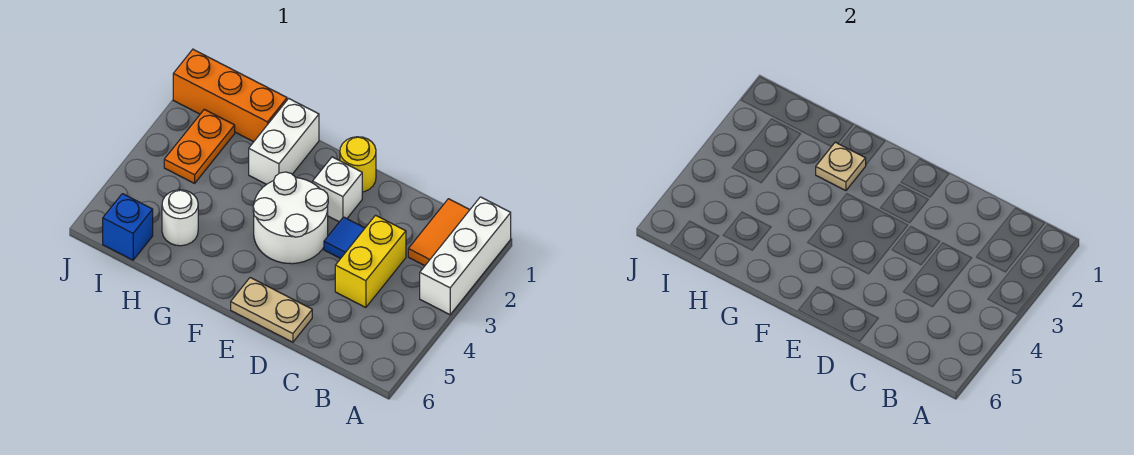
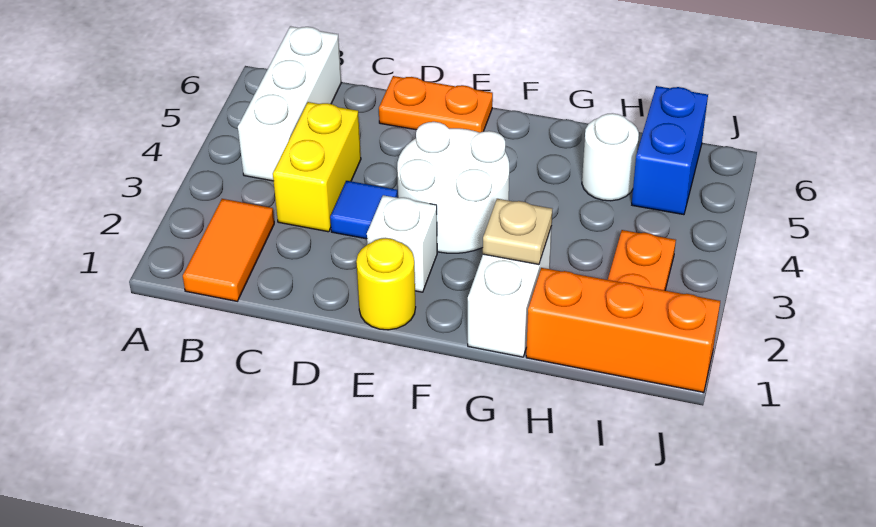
white brick A1:A3 level 1 -> white brick B4:B6 level 1
tan plate D6:E6 level 1 -> orange plate D6:E6 level 1
blue brick I6 level 1 -> blue brick I5:I6 level 1

